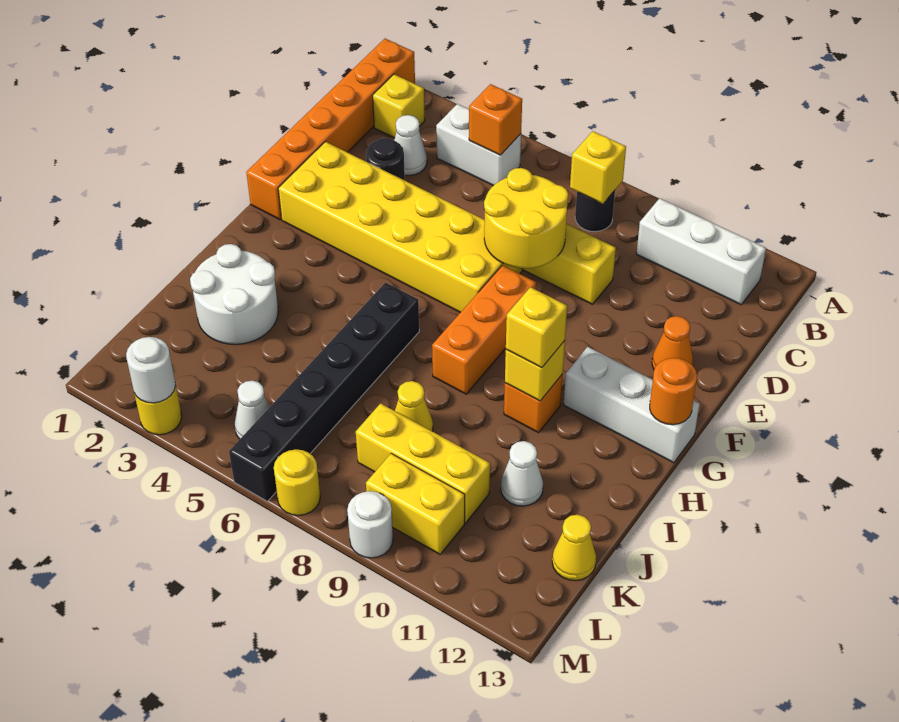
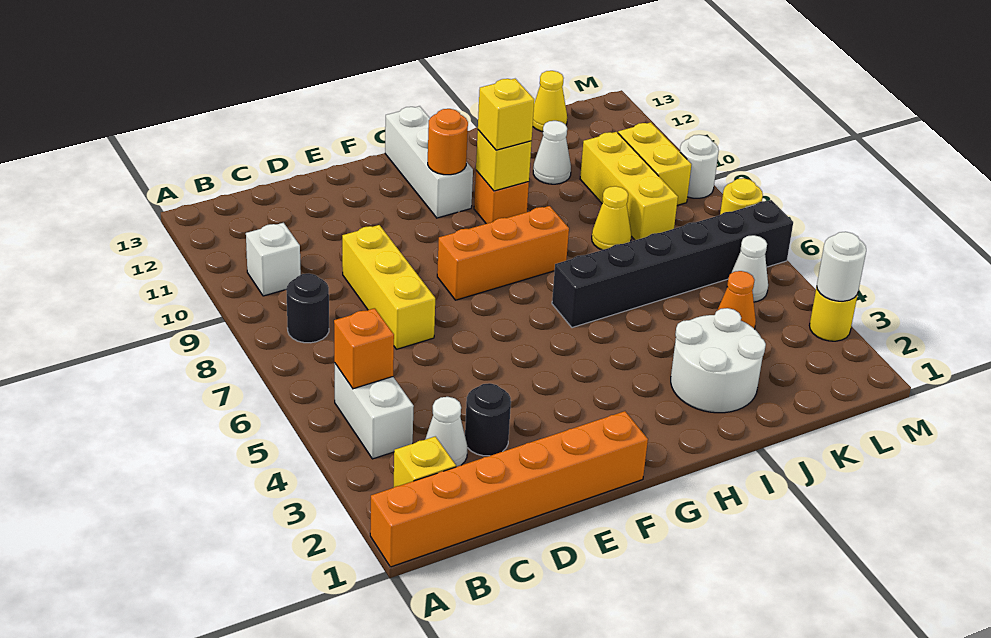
yellow brick B8 level 2 -> none
white brick B10:B12 level 1 -> white brick B10 level 1
yellow round brick D7:E8 level 2 -> none
yellow brick E2:F7 level 1 -> none
orange cone E12 level 1 -> orange cone K4 level 1
orange round brick G13 level 2 -> orange round brick G11 level 2

